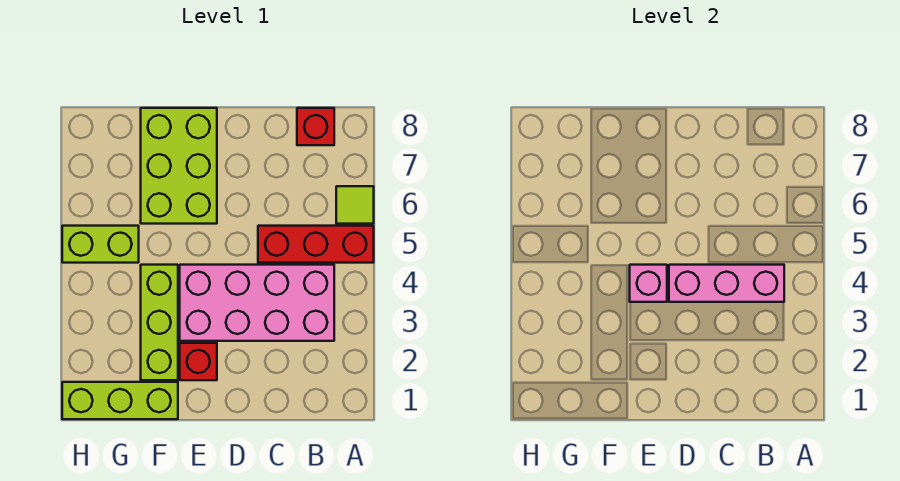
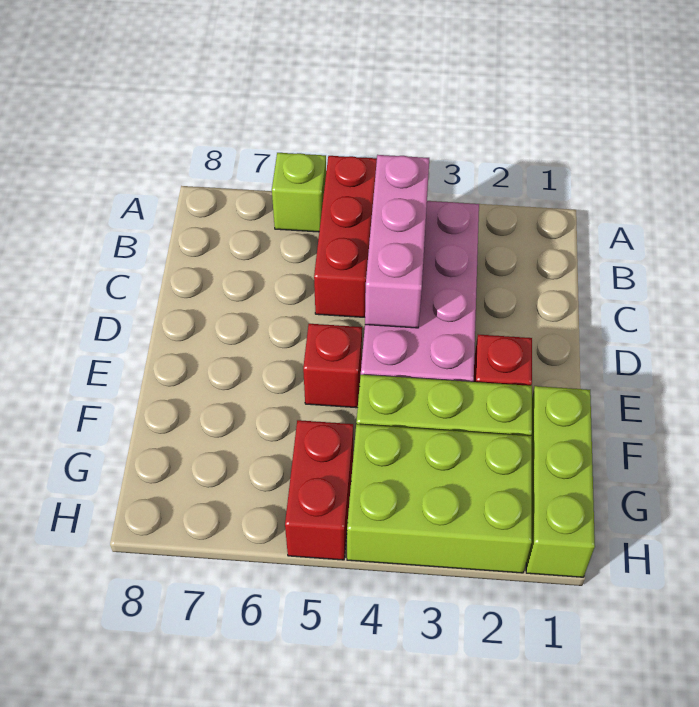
lime tile A6 level 1 -> lime brick A6 level 1
red brick B8 level 1 -> red brick E5 level 1
pink brick E4 level 2 -> none
lime brick E6:F8 level 1 -> lime brick G2:H4 level 1
lime brick G5:H5 level 1 -> red brick G5:H5 level 1

